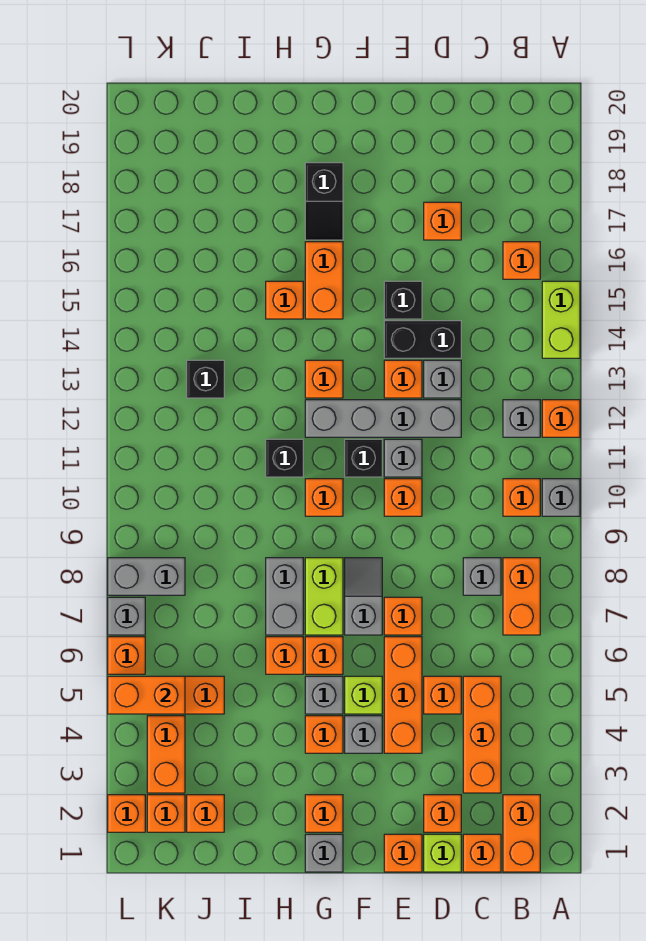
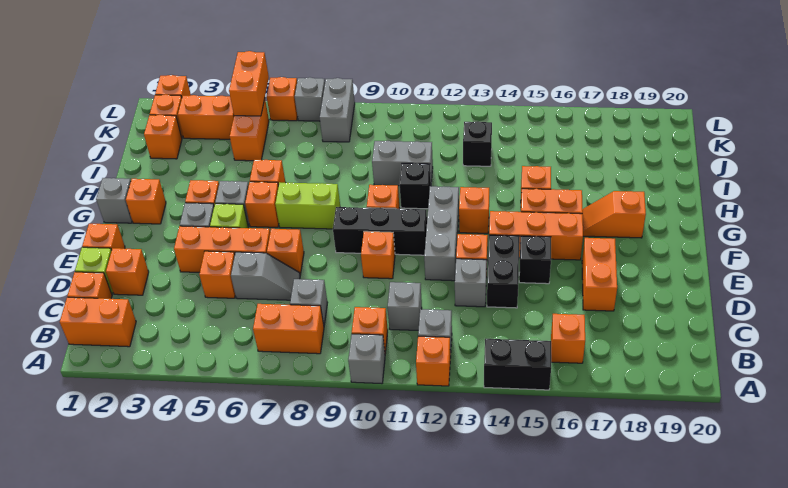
lime brick A14:A15 level 1 -> black brick A14:A15 level 1
orange brick C3:C5 level 1 -> orange brick F14:F16 level 1
grey brick D12:G12 level 1 -> grey brick E12:G12 level 1
orange brick D17 level 1 -> orange brick D17:E17 level 1
grey brick E11 level 1 -> grey brick C11 level 1
grey slope F7:F8 level 1 top 7 -> grey slope D6:D7 level 1 top 6
black brick F11 level 1 -> black brick F9:F11 level 1
black slope G17:G18 level 1 top 18 -> orange slope G17:G18 level 1 top 18
grey brick H7:H8 level 1 -> grey brick I10:I11 level 1

